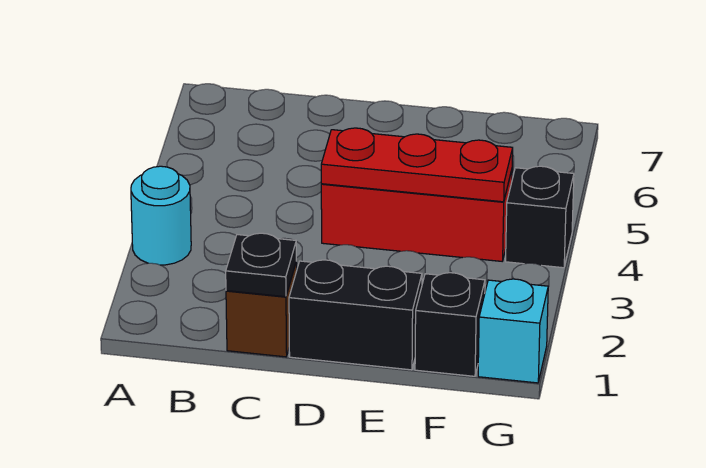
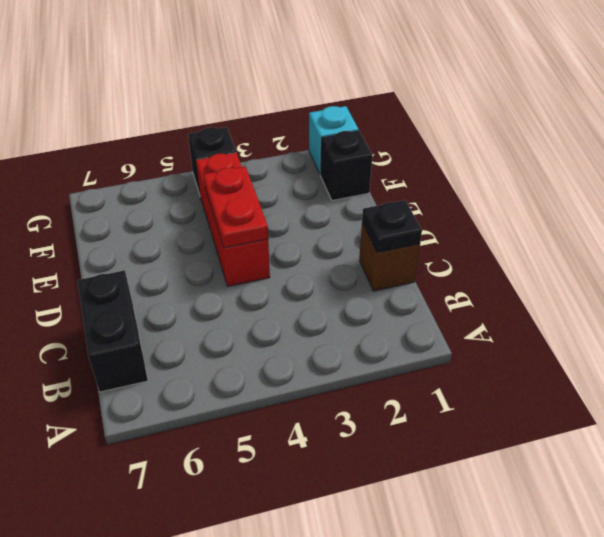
cyan round brick A3 level 1 -> none
black brick D1:E1 level 1 -> black brick B7:C7 level 1
red plate D4:F4 level 2 -> red plate D4:E4 level 2

